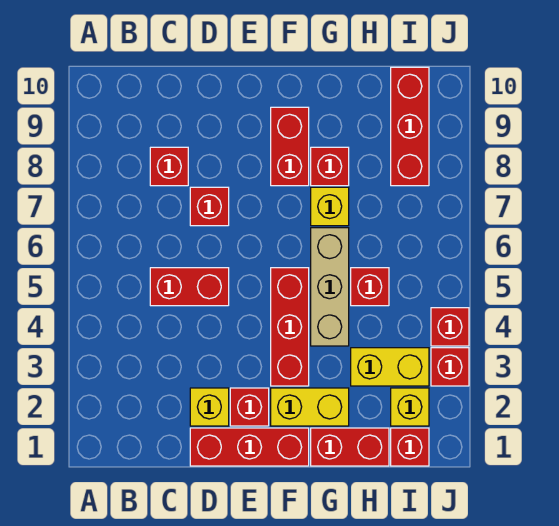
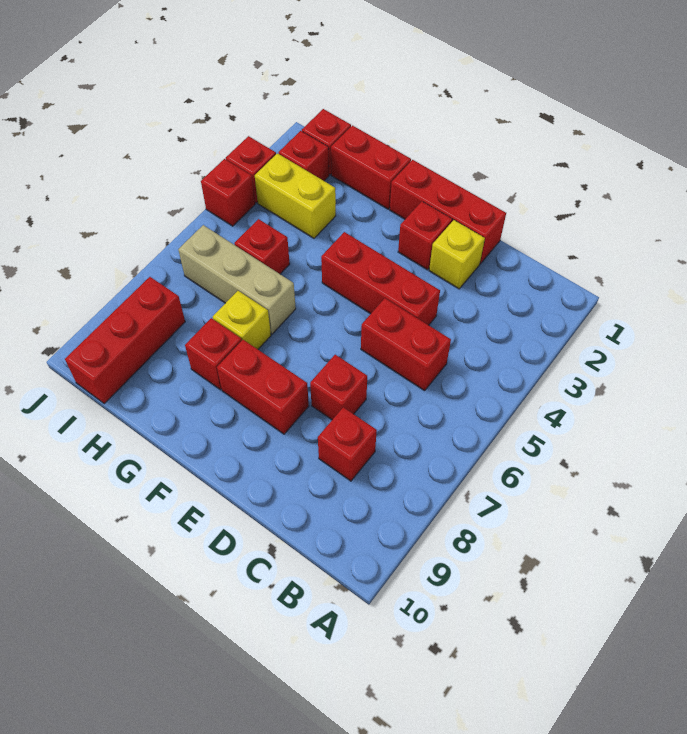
yellow brick F2:G2 level 1 -> none
red brick F3:F5 level 1 -> red brick D4:F4 level 1
red brick F8:F9 level 1 -> red brick E8:F8 level 1
tan brick G4:G6 level 1 -> tan brick G6:I6 level 1
yellow brick I2 level 1 -> red brick I2 level 1

